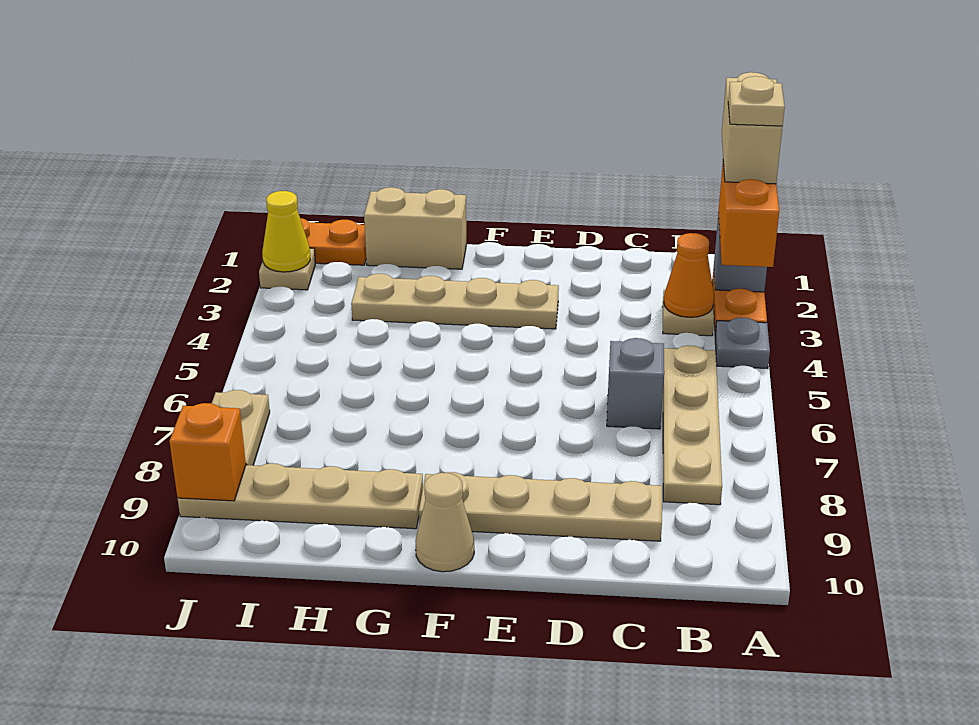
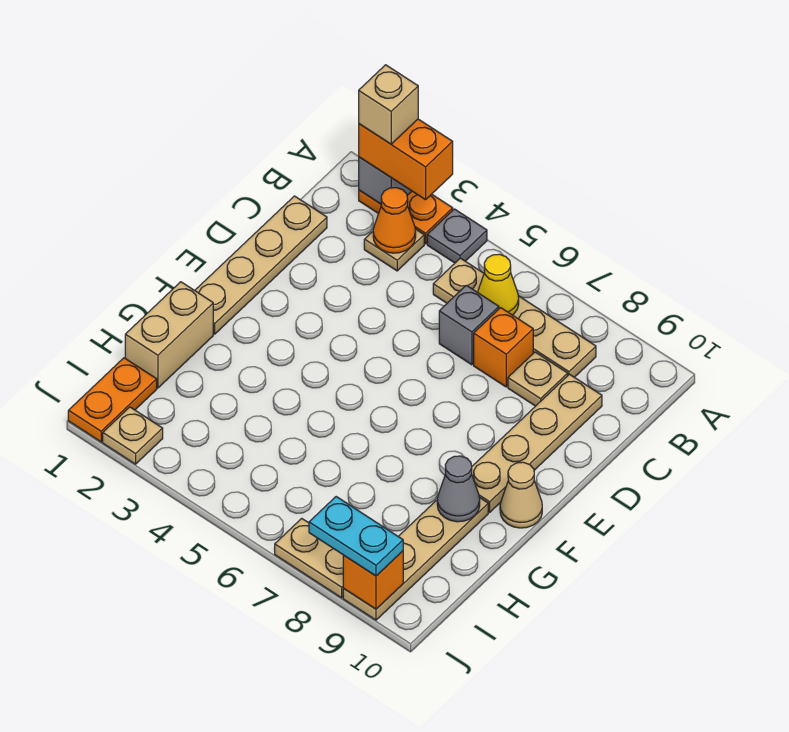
tan brick A1:A2 level 4 -> tan brick A2 level 4
tan plate A2 level 5 -> tan plate C8 level 1
none -> orange brick C7 level 1
tan plate E3:H3 level 1 -> tan plate C1:F1 level 1
none -> grey cone G9 level 2
yellow cone J2 level 2 -> yellow cone B6 level 2
none -> cyan plate J8:J9 level 3

